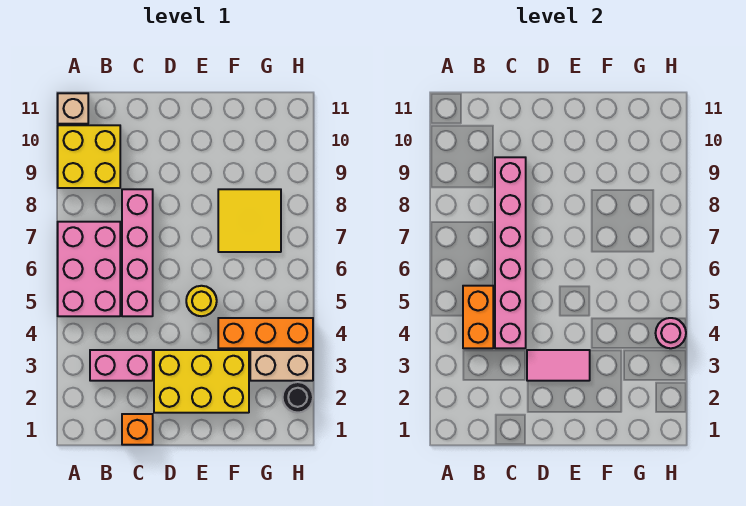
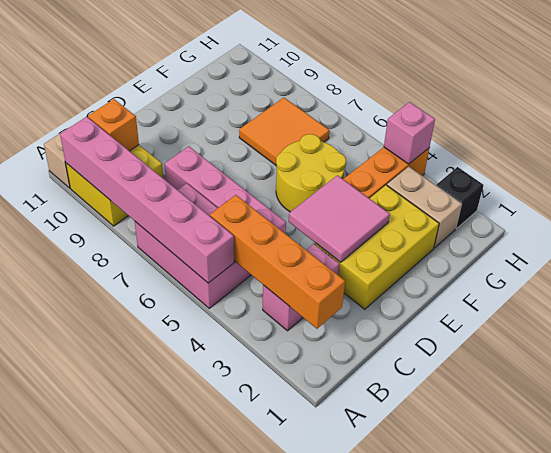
orange brick B4:B5 level 2 -> orange brick B2:B5 level 2
orange brick C1 level 1 -> orange brick B10 level 2
pink brick C4:C9 level 2 -> pink brick A5:A10 level 2
pink tile D3:E3 level 2 -> pink tile D3:E4 level 2
yellow round brick E5 level 1 -> yellow round brick E5:F6 level 1
yellow tile F7:G8 level 1 -> orange tile F7:G8 level 1
tan brick G3:H3 level 1 -> tan brick G2:G3 level 1
black round brick H2 level 1 -> black brick H2 level 1
pink round brick H4 level 2 -> pink brick H4 level 2

